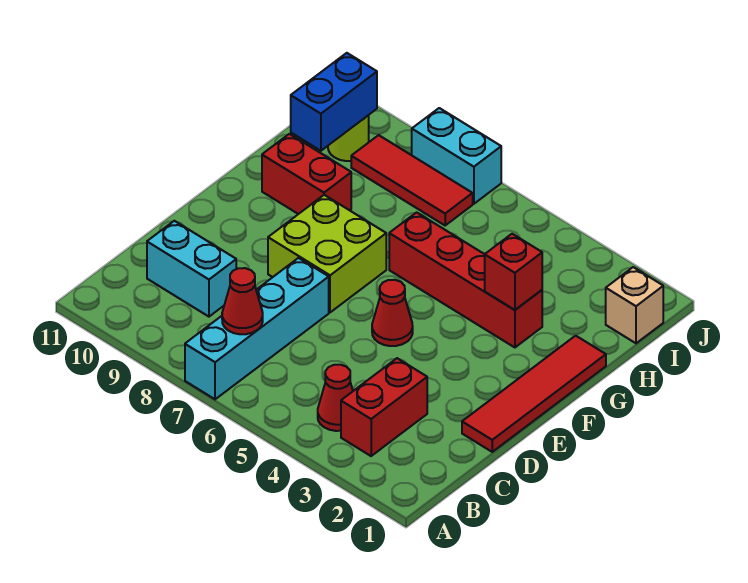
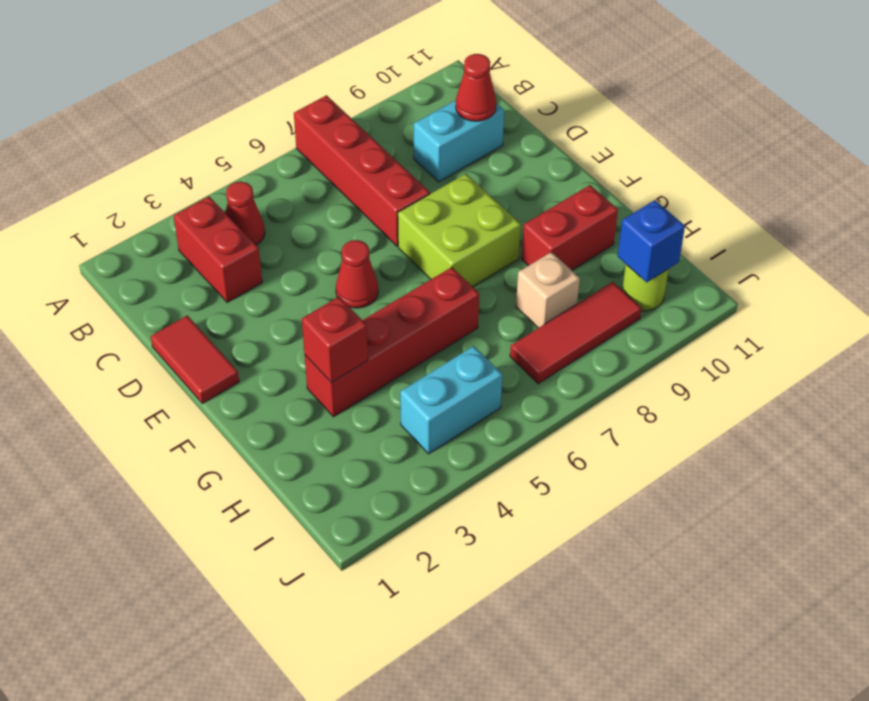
cyan brick A7:D7 level 1 -> red brick A7:D7 level 1
red cone B7 level 2 -> red cone C10 level 2
red tile D1:G1 level 1 -> red tile D1:E1 level 1
blue brick H10:I10 level 2 -> blue brick I10 level 2
tan brick I1 level 1 -> tan brick H8 level 1
cyan brick J7:J8 level 1 -> cyan brick I4:I5 level 1

